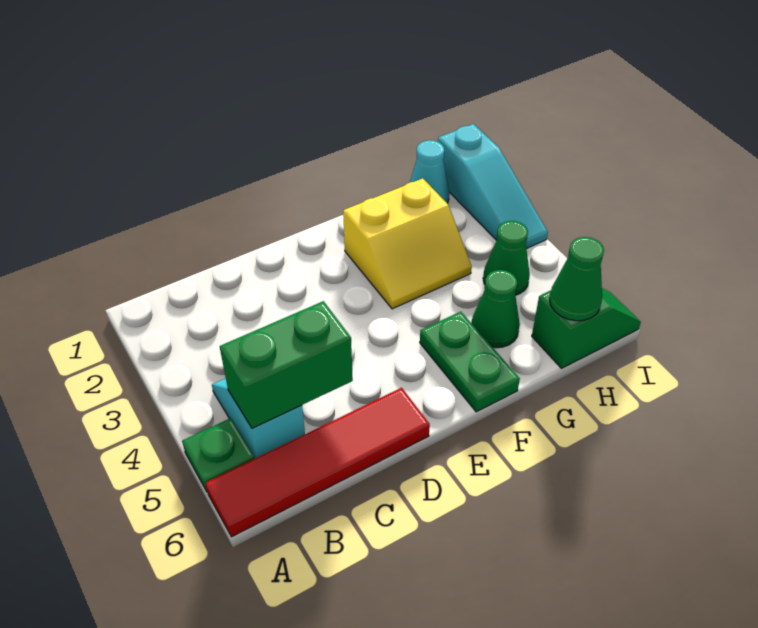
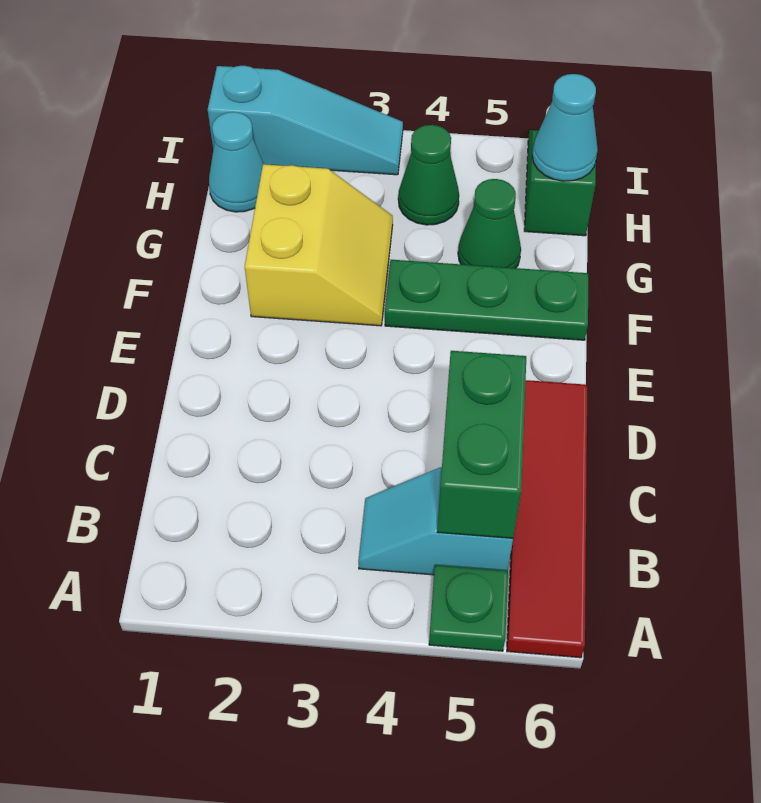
green plate F5:F6 level 1 -> green plate F4:F6 level 1
green cone H6 level 2 -> cyan cone H6 level 2

